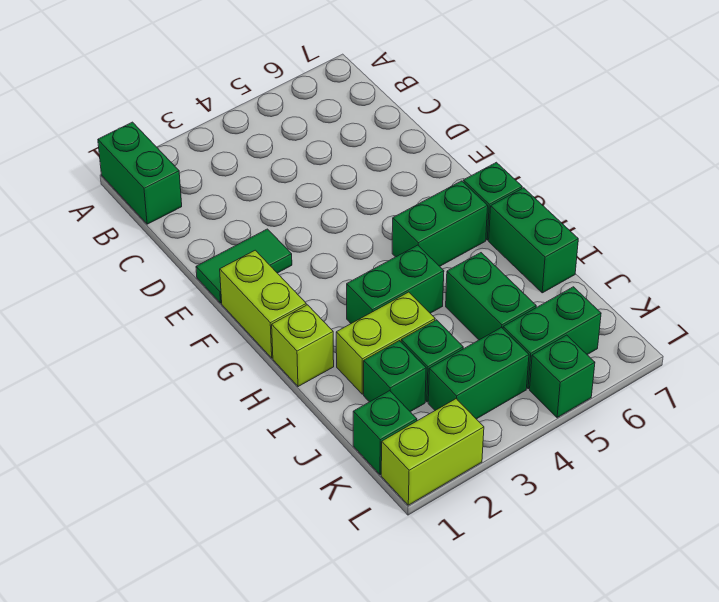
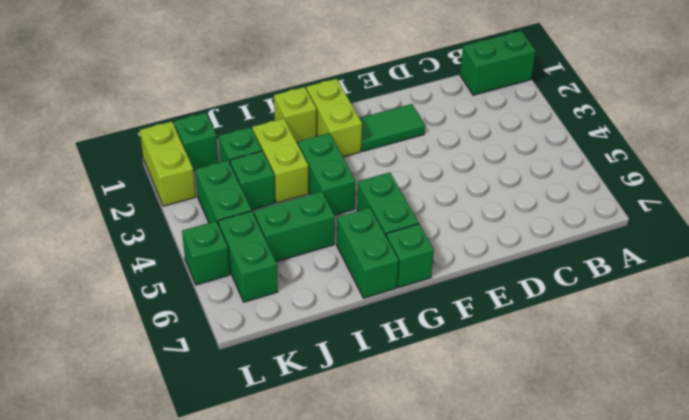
green tile E1:E2 level 1 -> green tile E2:F2 level 1
lime brick F1:G1 level 1 -> lime brick G1:G2 level 1
green brick H7:I7 level 1 -> green brick H6:H7 level 1

